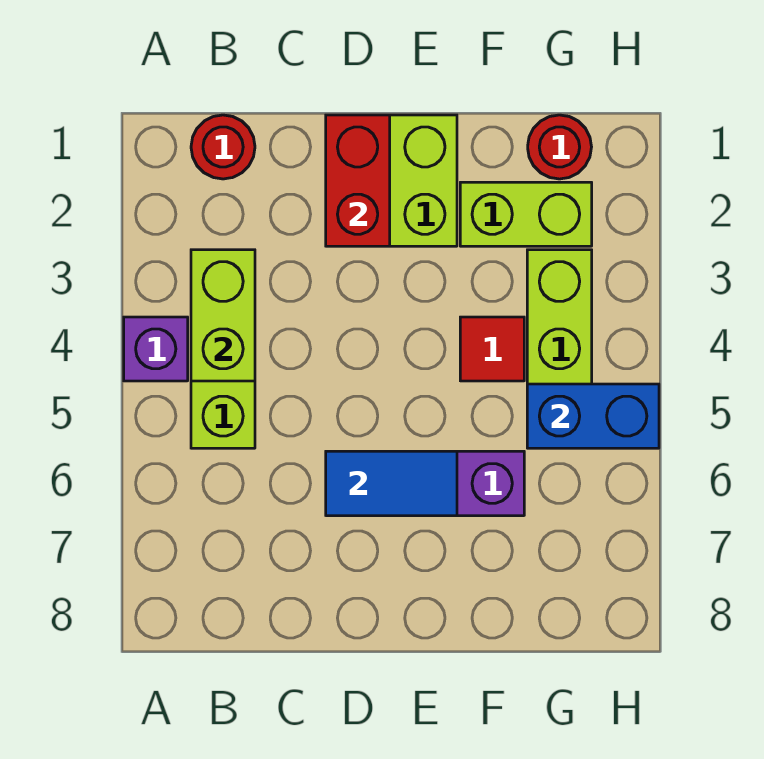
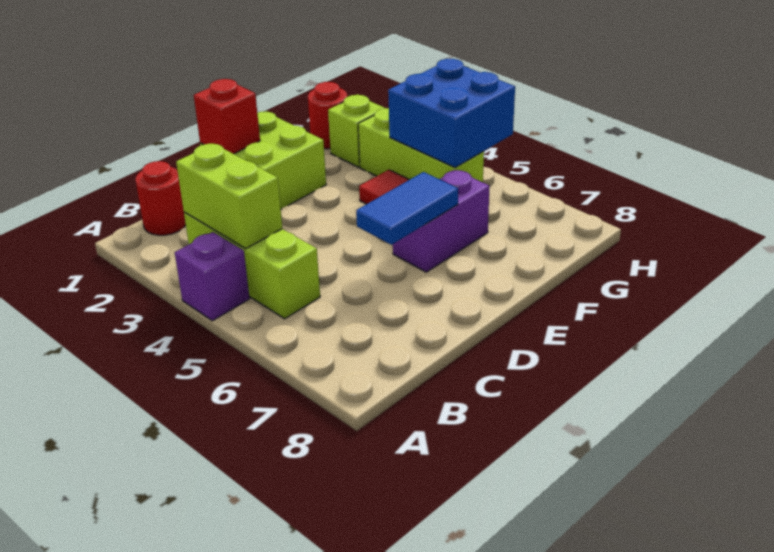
red brick D1:D2 level 2 -> red brick D1 level 2
lime brick F2:G2 level 1 -> lime brick G2 level 1
blue brick G5:H5 level 2 -> blue brick G4:H5 level 2

